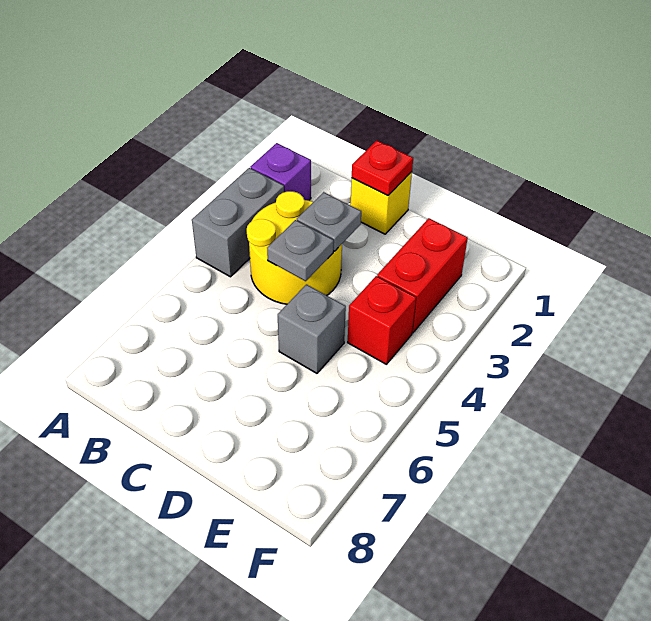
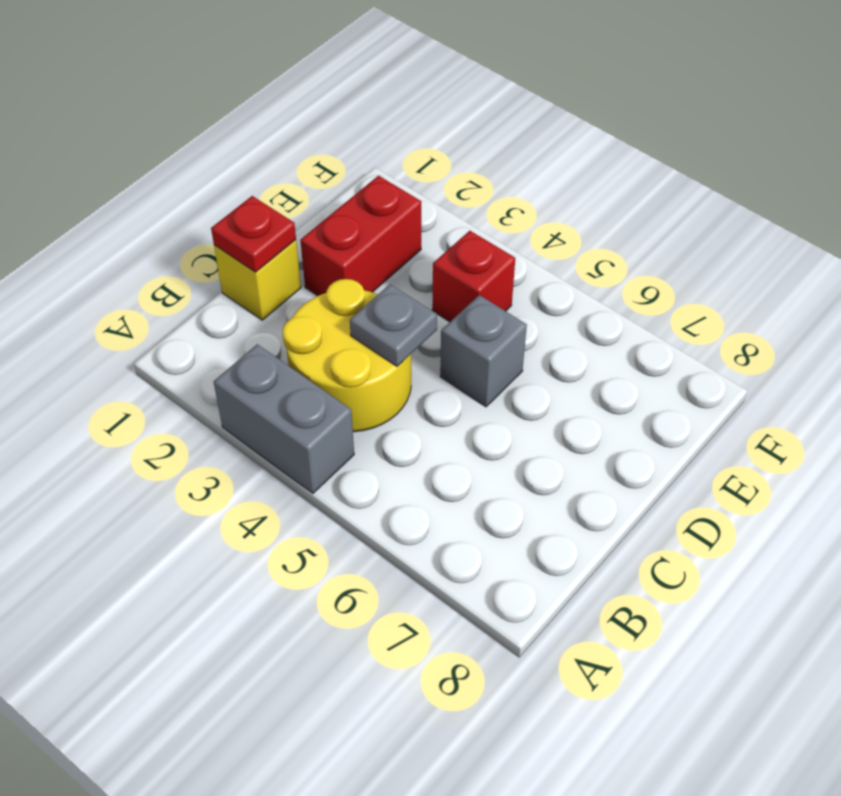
purple brick A2 level 1 -> none
grey plate C3 level 2 -> none
red brick E2:E3 level 1 -> red brick D2:E2 level 1

